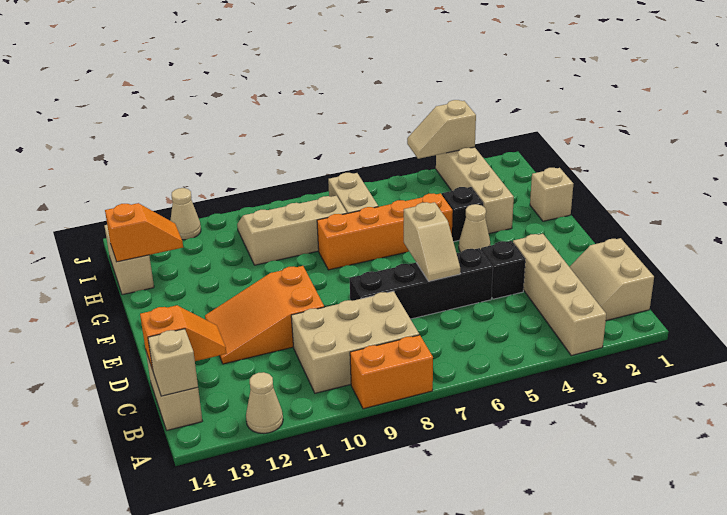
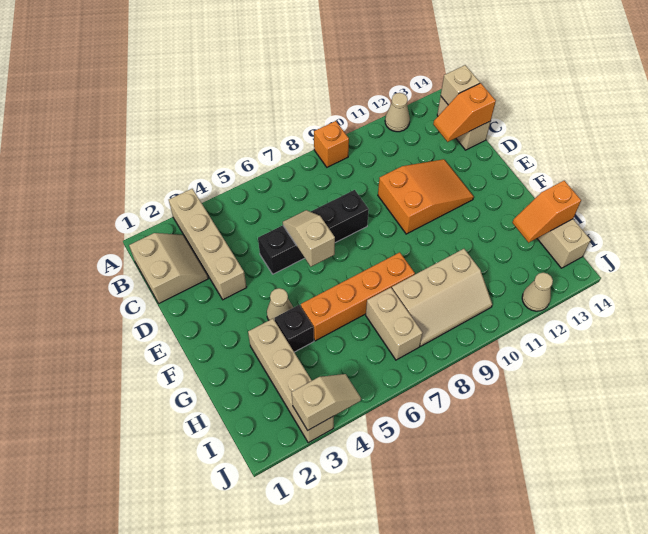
orange brick A8:A9 level 1 -> orange brick A9 level 1
tan brick B8:C10 level 1 -> none
black brick D4 level 1 -> none
tan brick G1 level 1 -> none

